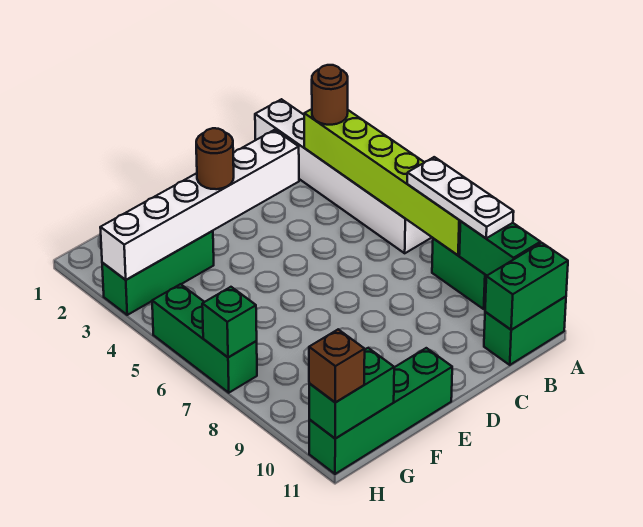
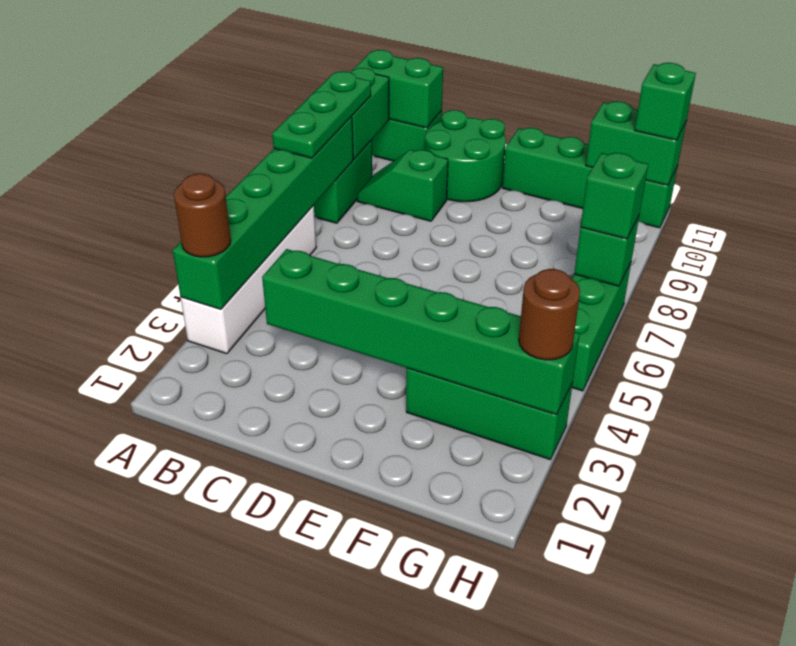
white brick A1:A6 level 1 -> white brick A3:A6 level 1
lime brick A3:A8 level 2 -> green brick A3:A8 level 2
white plate A7:A9 level 3 -> green plate A7:A9 level 3
none -> green slope B9:C9 level 1 top C
white brick C3:H3 level 2 -> green brick C3:H3 level 2
none -> green round brick C10:D11 level 1
brown round brick E3 level 3 -> brown round brick H3 level 3
none -> green brick H7 level 3
brown brick H11 level 3 -> green brick H11 level 3

